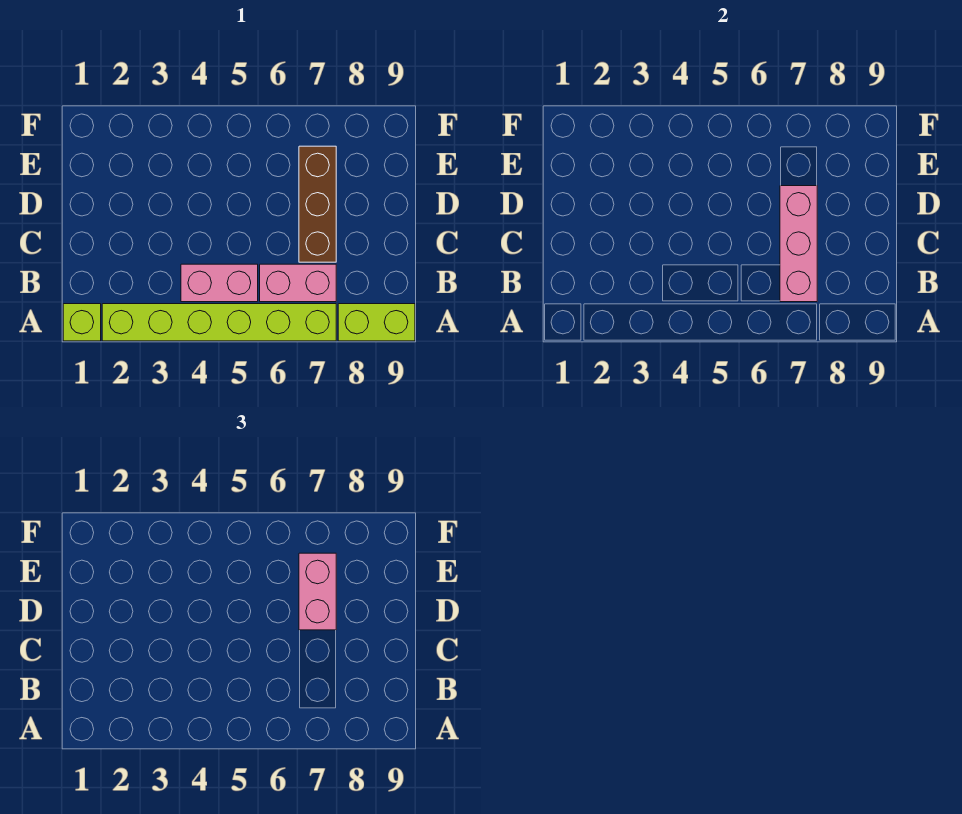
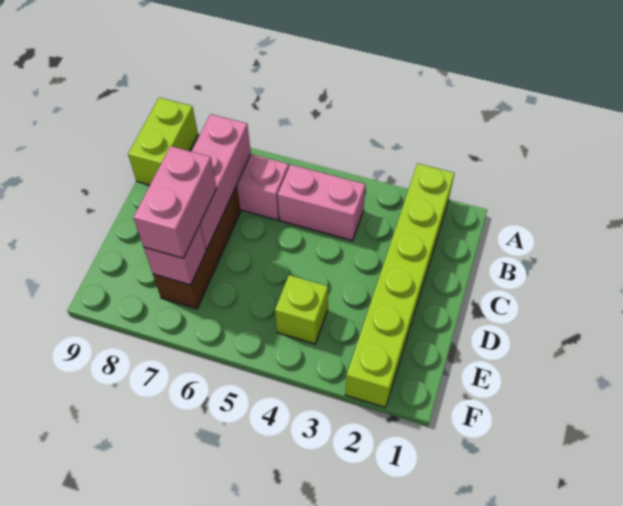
lime brick A1 level 1 -> lime brick E4 level 1
lime brick A2:A7 level 1 -> lime brick A2:F2 level 1
lime brick A8:A9 level 1 -> lime brick A9:B9 level 1
none -> pink brick E7 level 2

